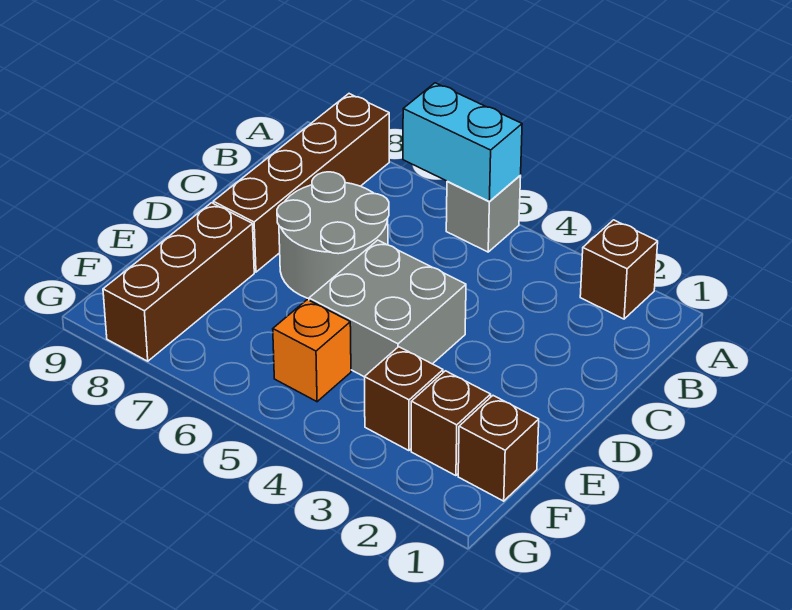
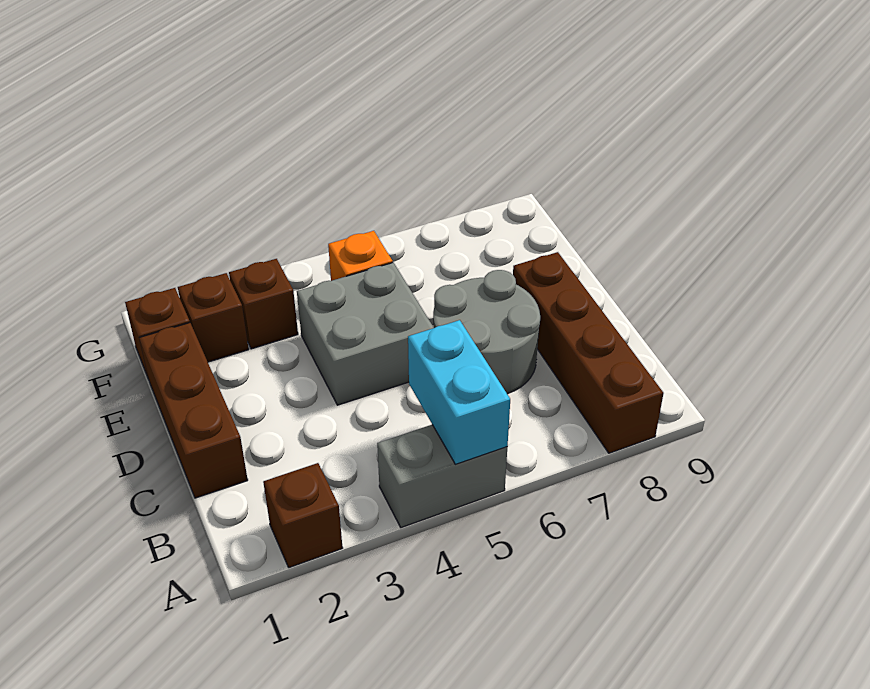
grey brick A5 level 1 -> grey brick A4:A5 level 1
cyan brick A5:A6 level 2 -> cyan brick A5:B5 level 2
brown brick E8:G8 level 1 -> brown brick C1:E1 level 1

